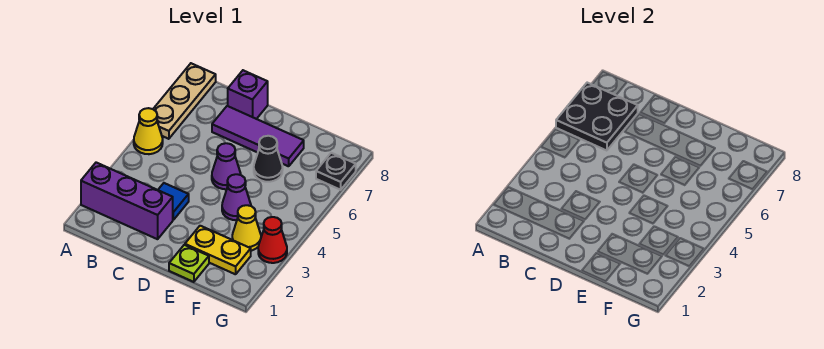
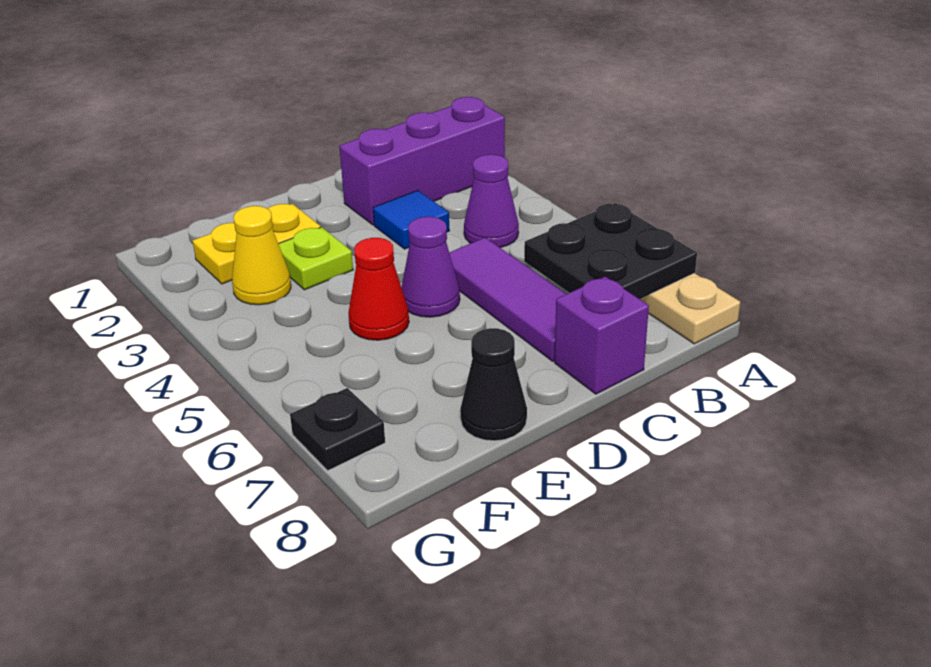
yellow cone A5 level 1 -> none
purple tile C7:E7 level 1 -> purple tile C5:C7 level 1
lime plate E1 level 1 -> lime plate E3 level 1
purple cone E4 level 1 -> purple cone B4 level 1
black cone E6 level 1 -> black cone E8 level 1
red cone G3 level 1 -> red cone E5 level 1

